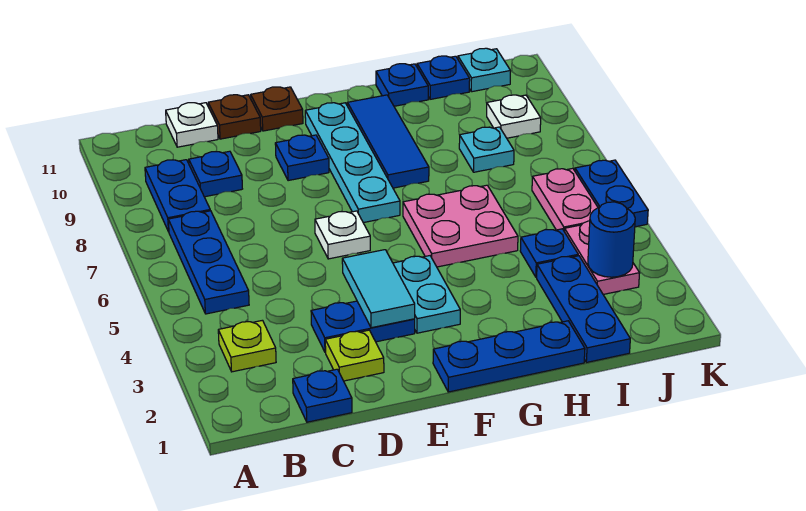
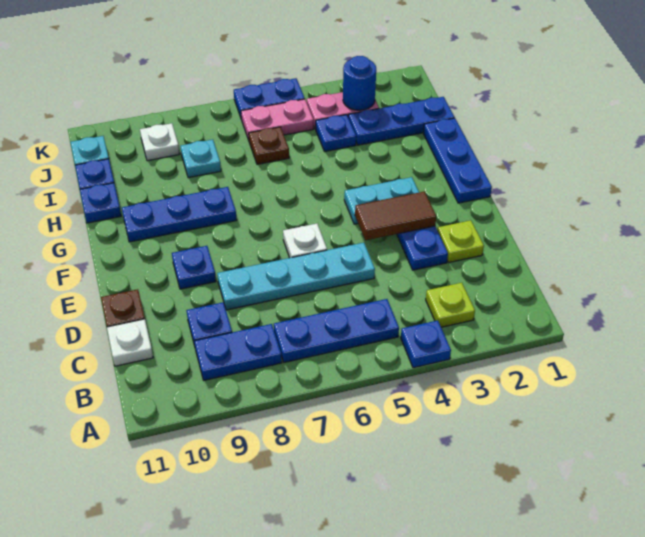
blue plate C1 level 1 -> blue plate A4 level 1
cyan tile E3:E4 level 2 -> brown tile E3:E4 level 2
brown plate E11 level 1 -> brown plate I6 level 1
cyan plate F7:F10 level 1 -> cyan plate D5:D8 level 1
pink plate G5:H6 level 1 -> none
blue tile G8:G10 level 1 -> blue plate G8:G10 level 1

